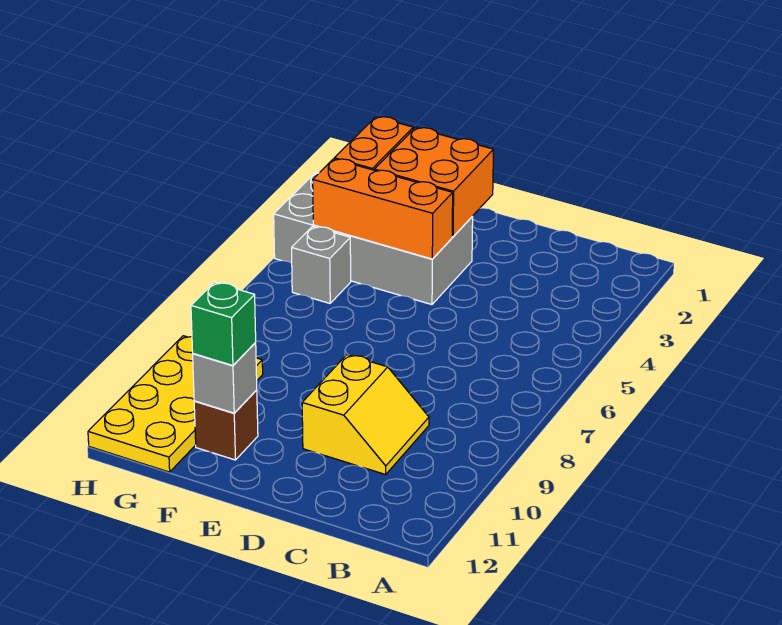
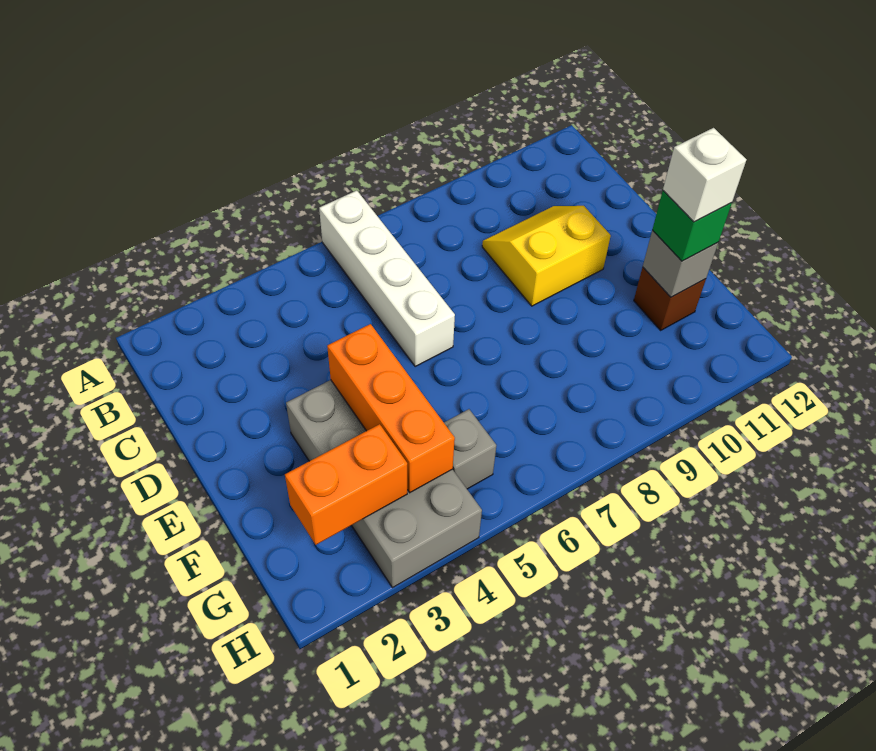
none -> white brick A6:D6 level 1
orange brick E2:F3 level 2 -> none
none -> white brick F11 level 4
yellow plate G9:H12 level 1 -> none

